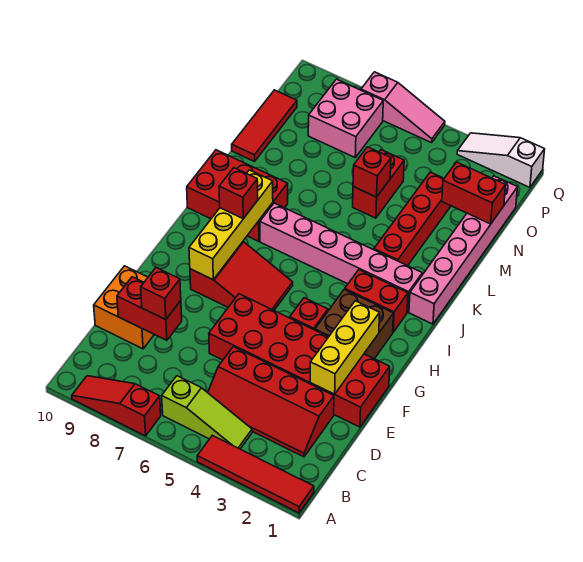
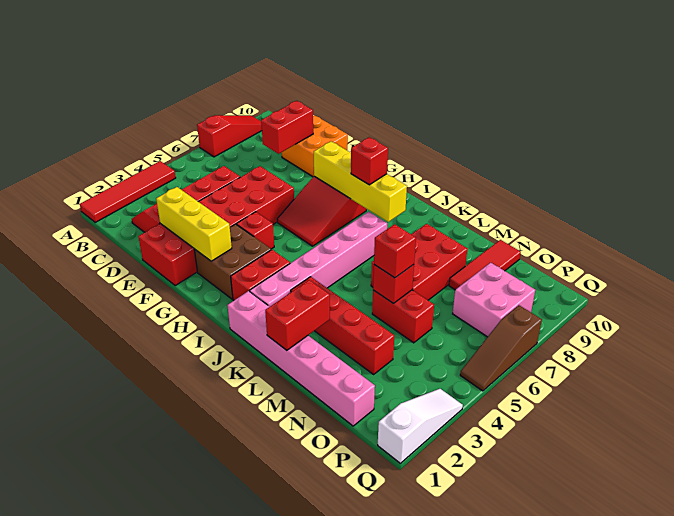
lime slope B4:B6 level 1 top 6 -> none
red brick D8 level 3 -> red brick M5 level 3
red brick J8:K10 level 1 -> red brick L6:M8 level 1
red tile M10:O10 level 1 -> red tile N8:N10 level 1
red brick N1:N2 level 2 -> red brick L1:L2 level 2
pink slope Q5:Q7 level 1 top 7 -> brown slope Q5:Q7 level 1 top 7

